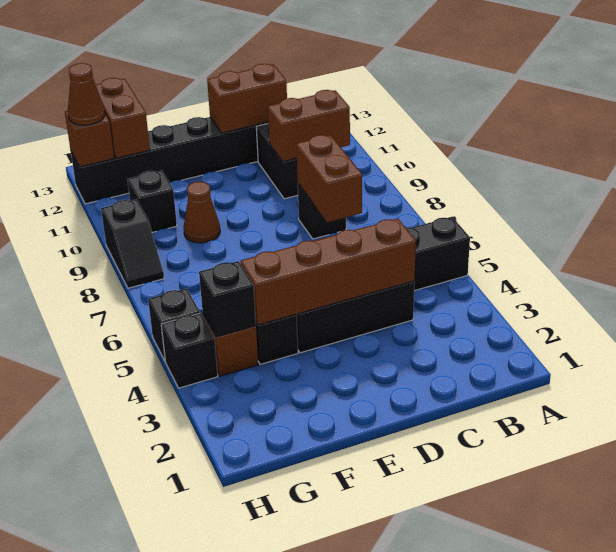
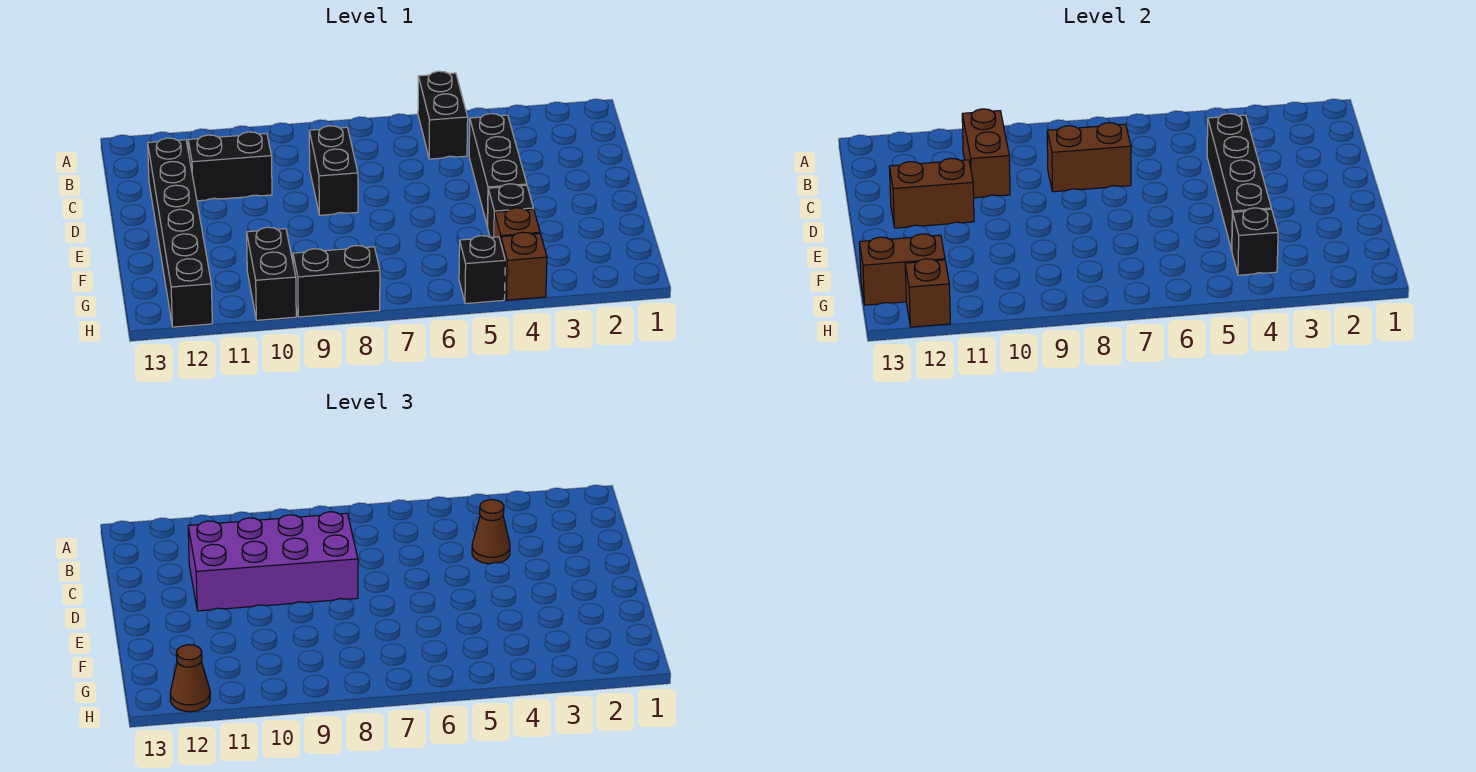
brown brick C4:F4 level 2 -> black brick C4:F4 level 2
black brick C8 level 1 -> black brick C8:D8 level 1
none -> purple brick C8:D11 level 3
brown brick C12:D12 level 2 -> brown brick D11:D12 level 2
brown cone F9 level 1 -> brown cone C4 level 3
black brick G10 level 1 -> black brick G10:H10 level 1
black brick H4 level 1 -> brown brick H4 level 1
black slope H8:H9 level 1 top 9 -> black brick H8:H9 level 1

